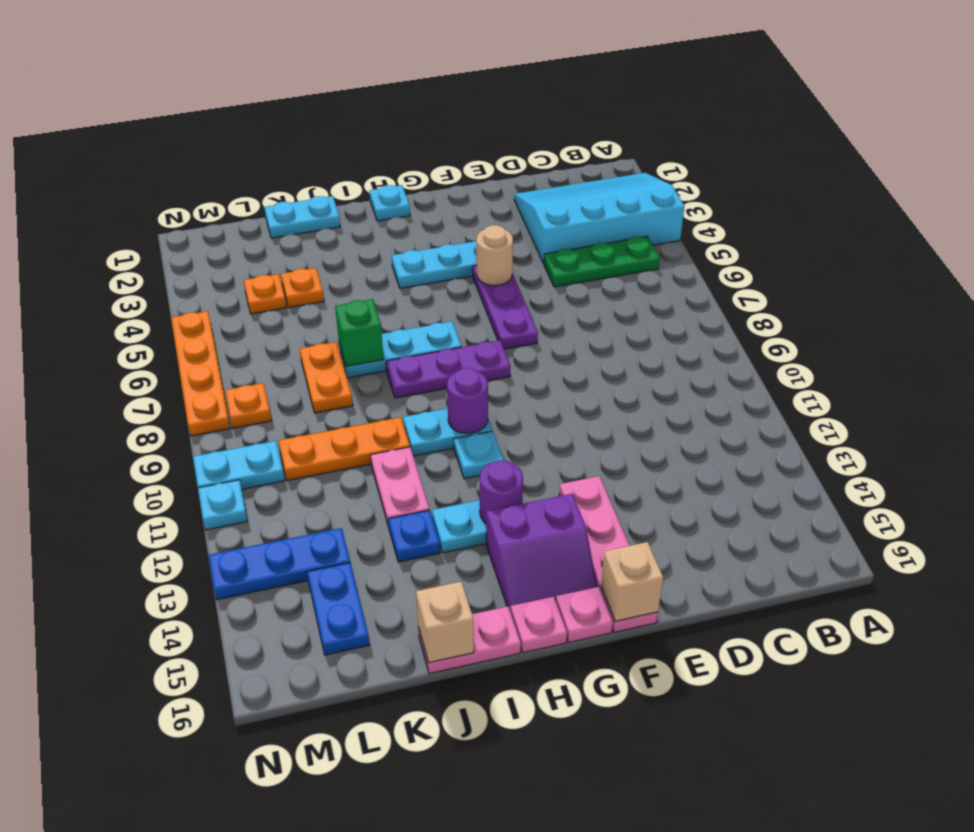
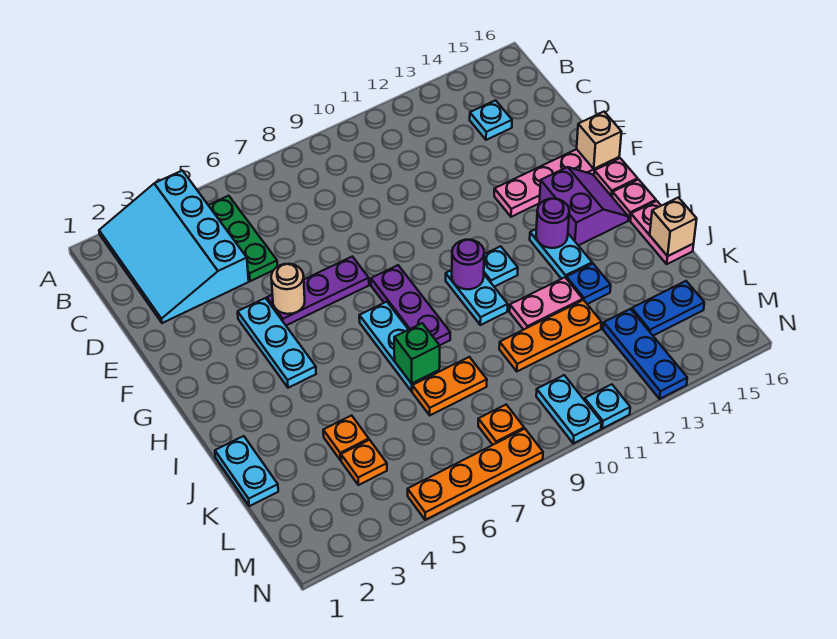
cyan plate H1 level 1 -> cyan plate C14 level 1
orange plate J10:L10 level 1 -> orange plate K10:K12 level 1

